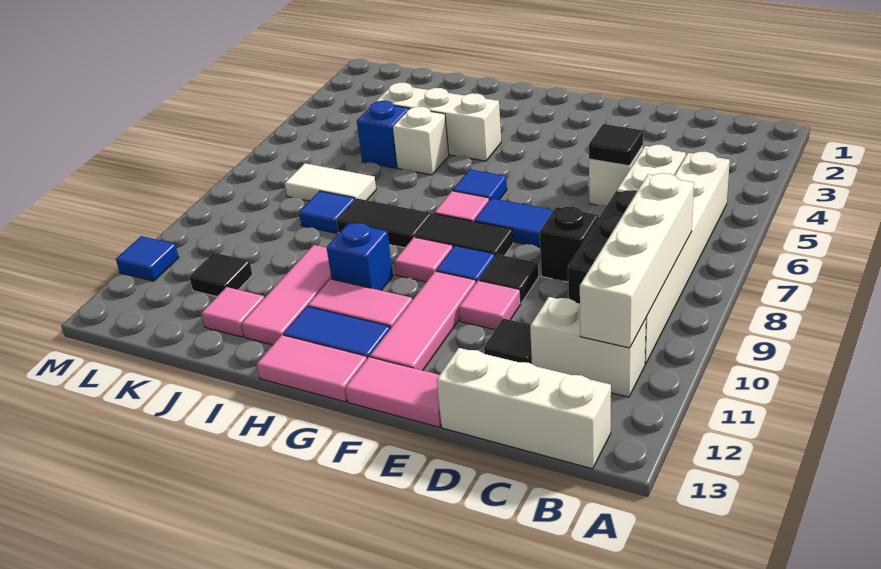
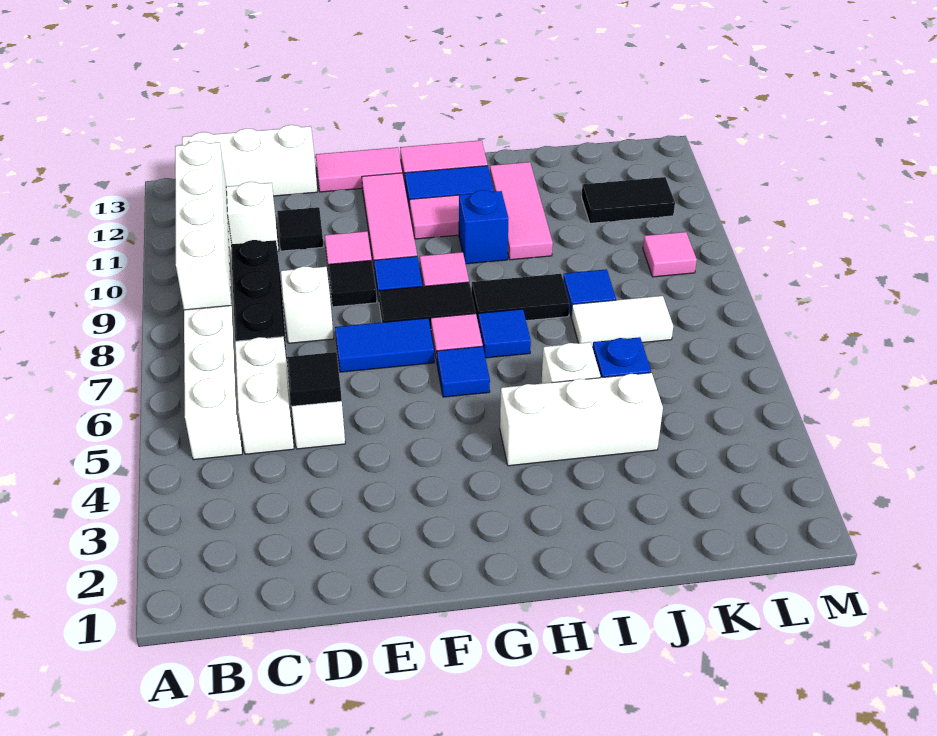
black brick D8 level 1 -> white brick D8 level 1
pink tile J12 level 1 -> pink tile L9 level 1
black tile K11 level 1 -> black tile K11:L11 level 1
blue tile M11 level 1 -> blue tile H7 level 1

